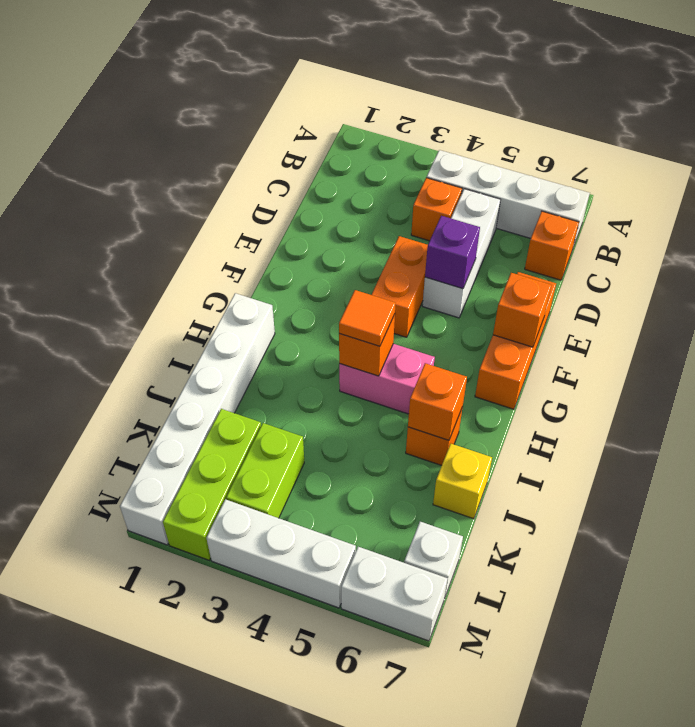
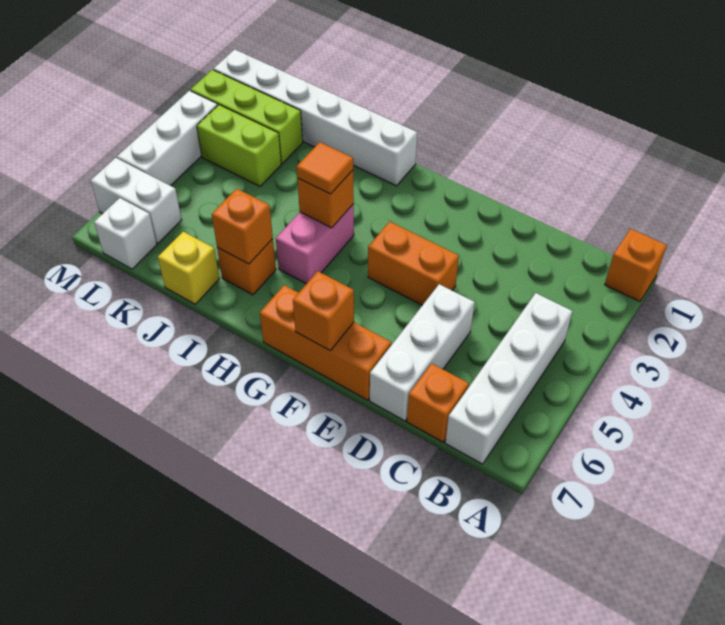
orange brick C4 level 1 -> orange brick A1 level 1
white brick C5:E5 level 1 -> white brick D5:D7 level 1
purple brick E5 level 2 -> none
white brick M6:M7 level 1 -> white brick L6:M6 level 1

